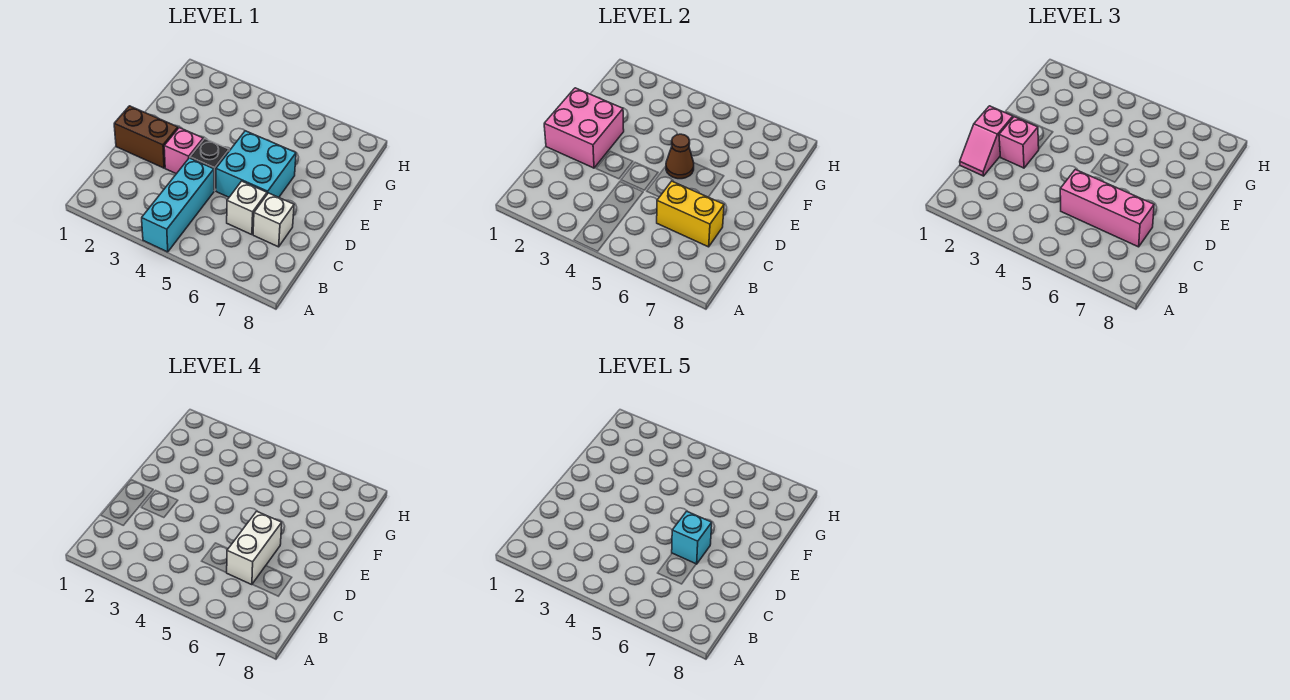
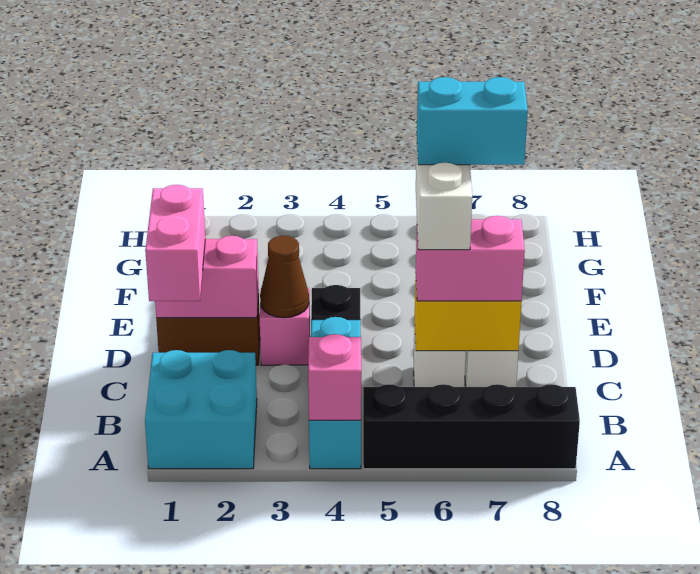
none -> black brick A5:A8 level 1
pink slope C1:D1 level 3 top D -> pink brick C1:D1 level 3
pink brick C5:C7 level 3 -> pink brick C6:C7 level 3
pink brick D1:E2 level 2 -> pink brick D1:D2 level 2
pink brick D2 level 3 -> pink brick A4 level 2
cyan brick D5:E6 level 1 -> cyan brick A1:B2 level 1
cyan brick D6 level 5 -> cyan brick D6:D7 level 5
brown cone E5 level 2 -> brown cone D3 level 2

